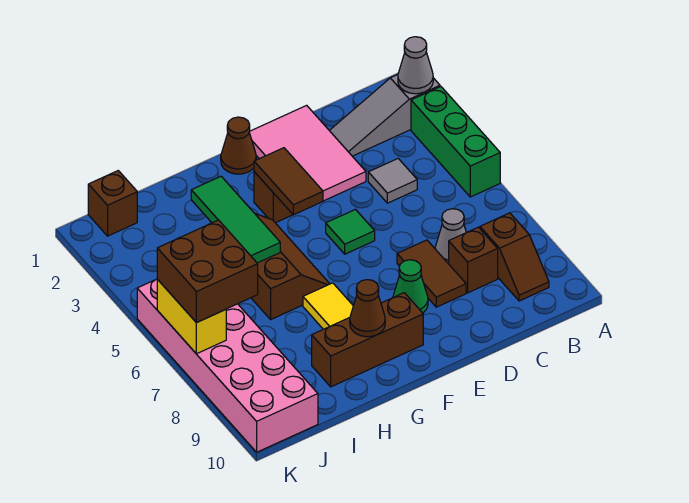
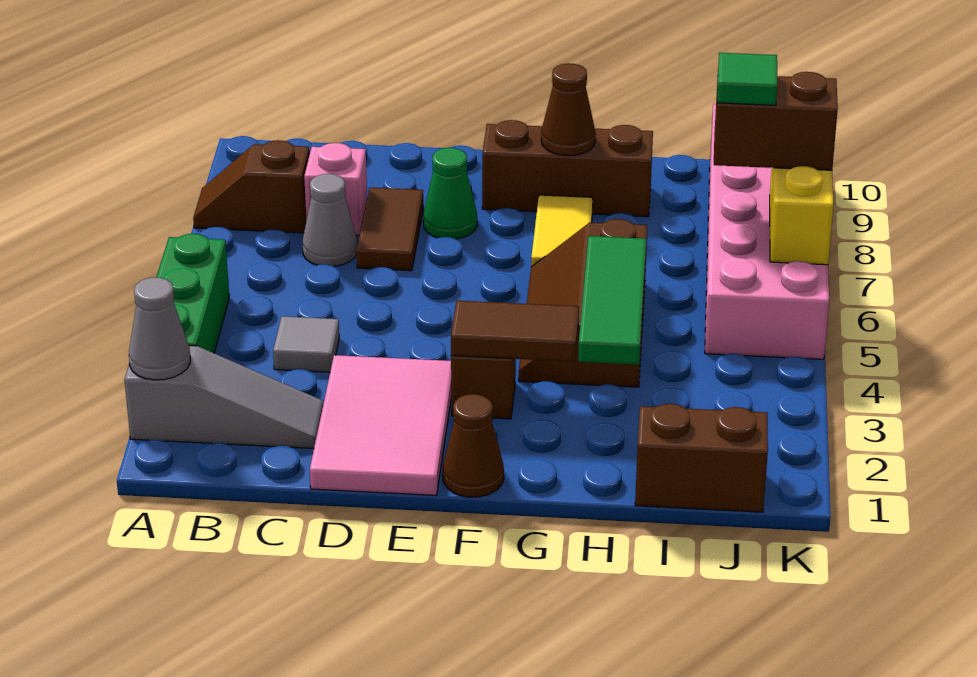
brown slope B8:B9 level 1 top 8 -> brown slope A8:B8 level 1 top B
brown brick C8 level 1 -> pink brick C8 level 1
green tile E5 level 1 -> green tile J7 level 4
brown tile F3:F4 level 2 -> brown tile F3:G3 level 2
brown brick J1 level 1 -> brown brick I1:J1 level 1
brown brick J6:K7 level 3 -> brown brick J7:K7 level 3

